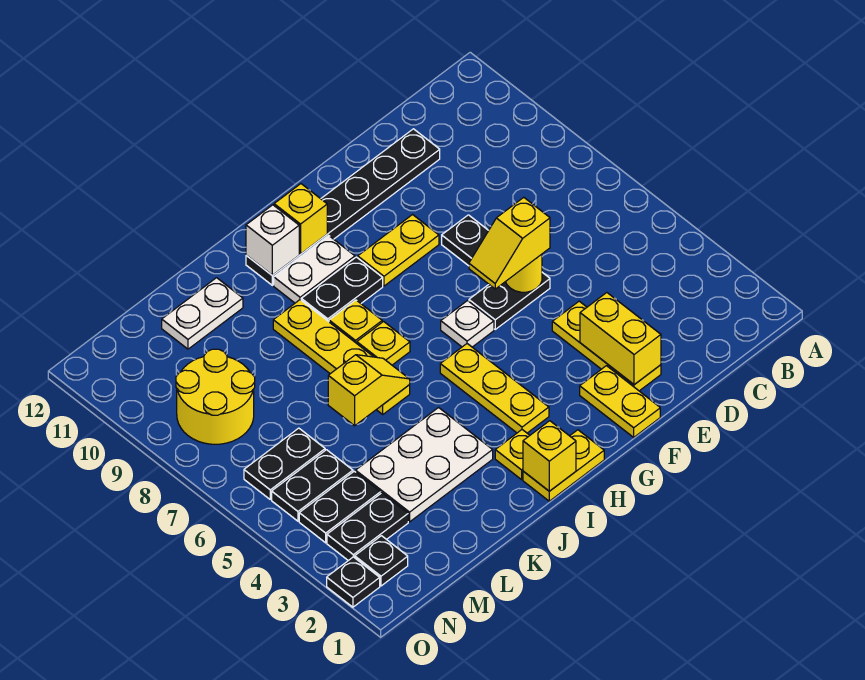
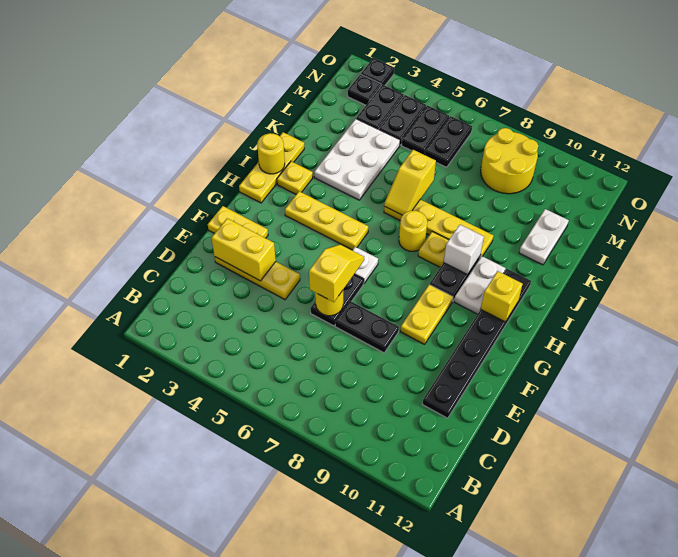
yellow plate H1:I1 level 1 -> yellow plate H1:J1 level 1
yellow brick I1 level 2 -> yellow round brick I1 level 2
yellow plate I7 level 1 -> yellow round brick I7 level 1
white brick I11 level 2 -> white brick I9 level 2

